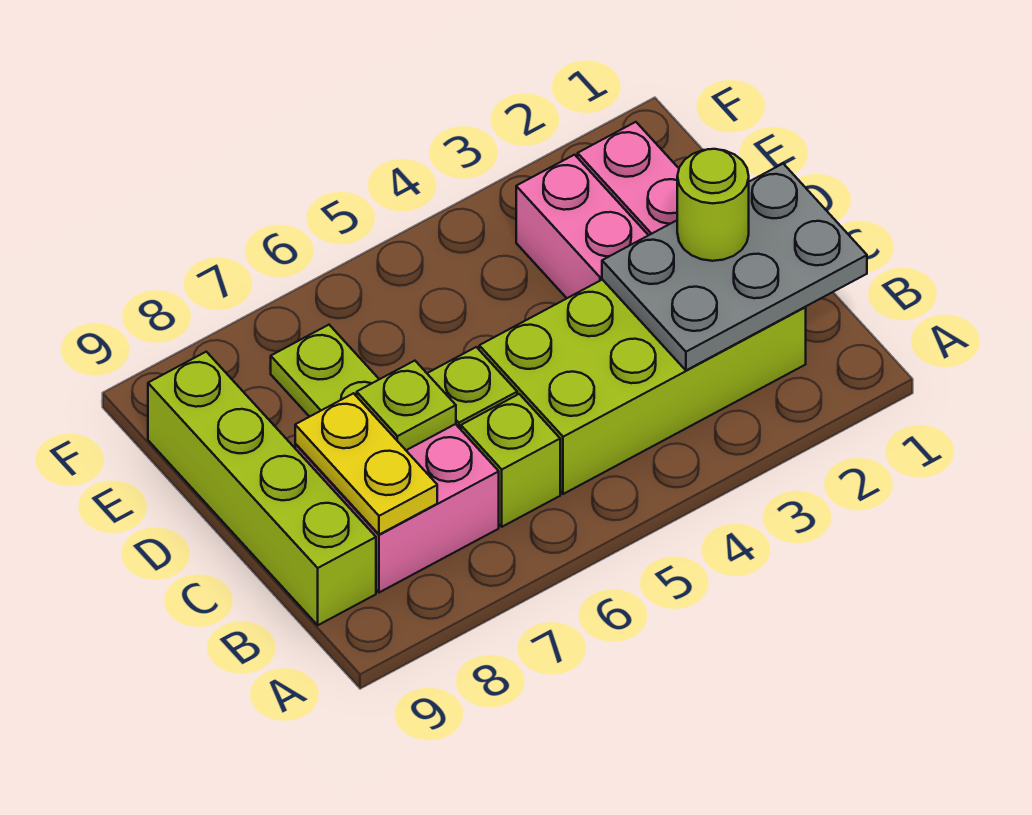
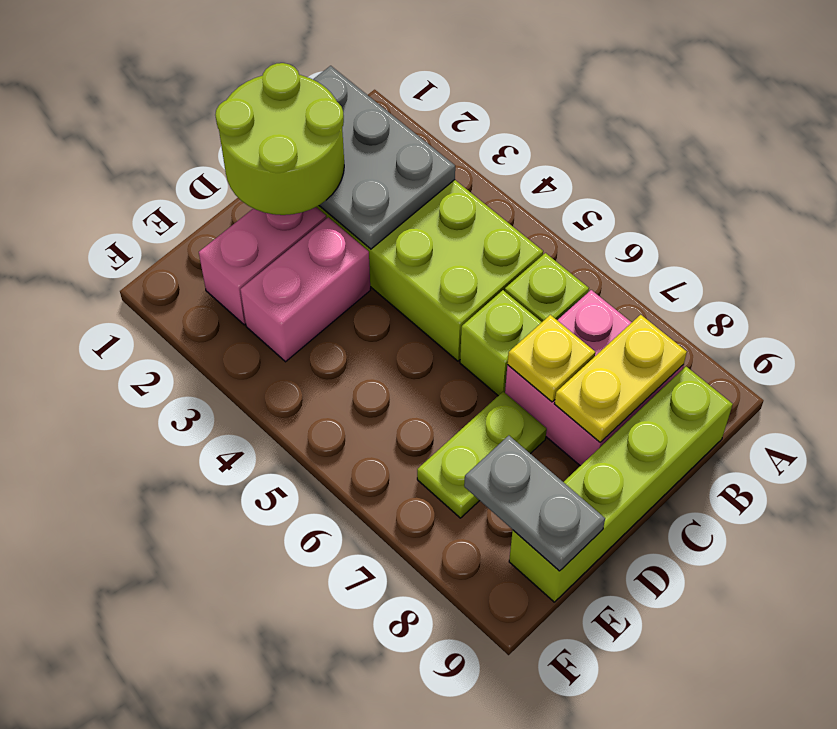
lime round brick C2 level 3 -> lime round brick C1:D2 level 3
lime plate C7 level 2 -> yellow plate C7 level 2
none -> grey plate E8:E9 level 2

